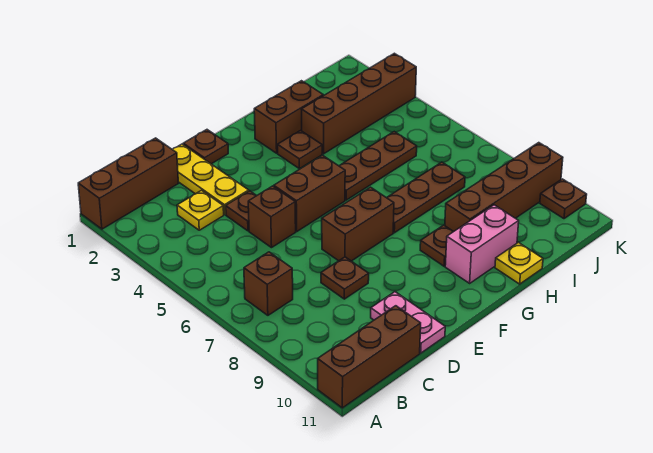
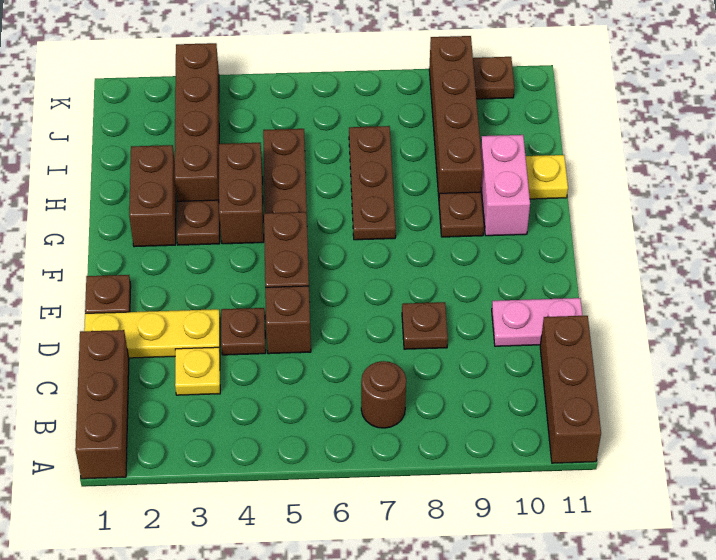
brown brick B7 level 1 -> brown round brick B7 level 1
brown brick E7:F7 level 1 -> brown brick G4:H4 level 1

